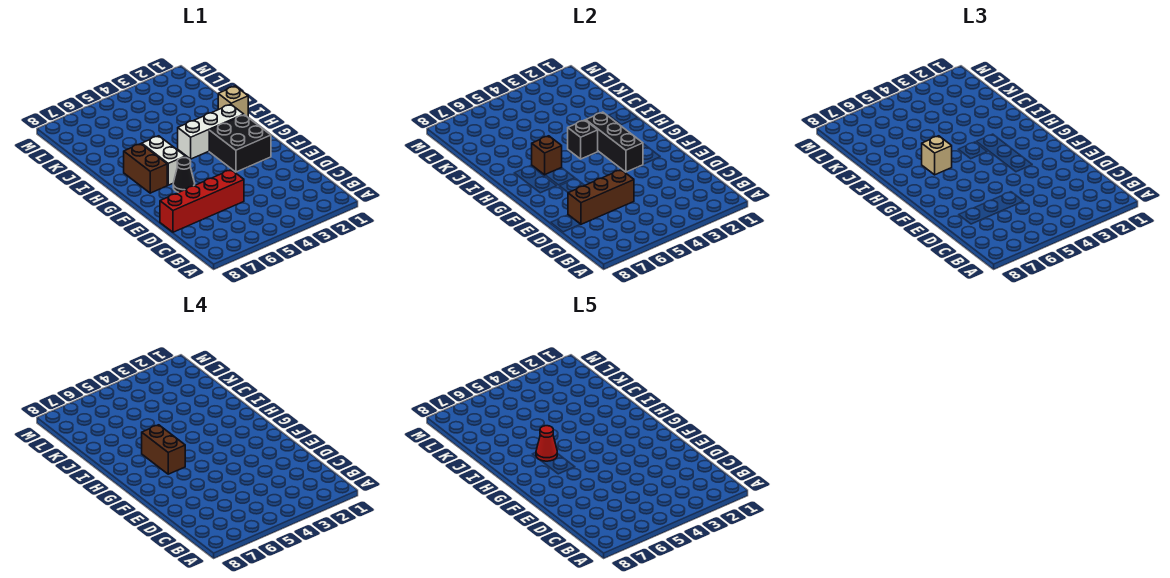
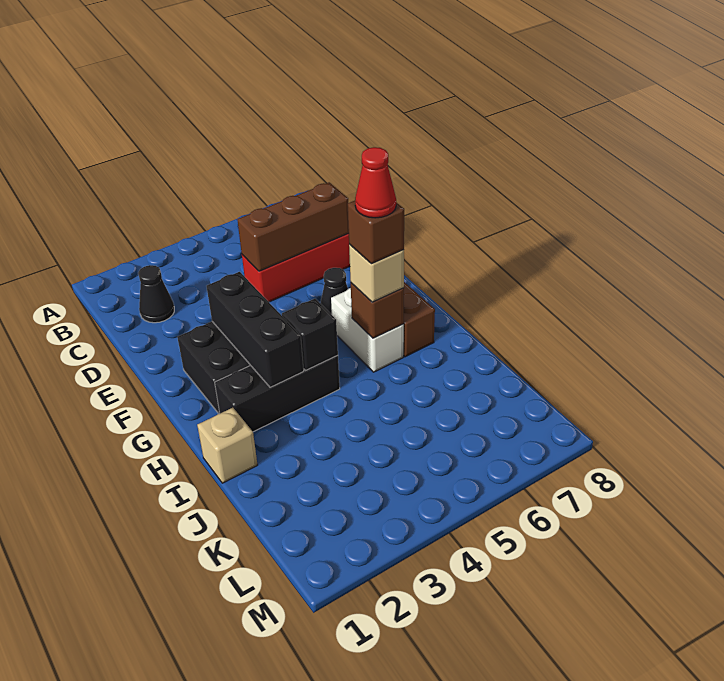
none -> black cone C2 level 1
brown brick G6:H6 level 4 -> brown brick H6 level 4
white brick H2:H4 level 1 -> black brick H2:H4 level 1

